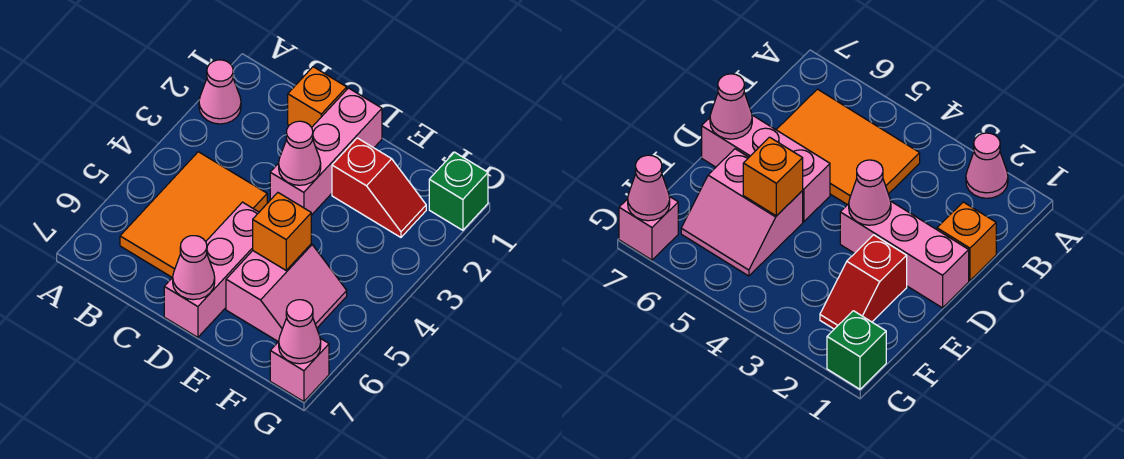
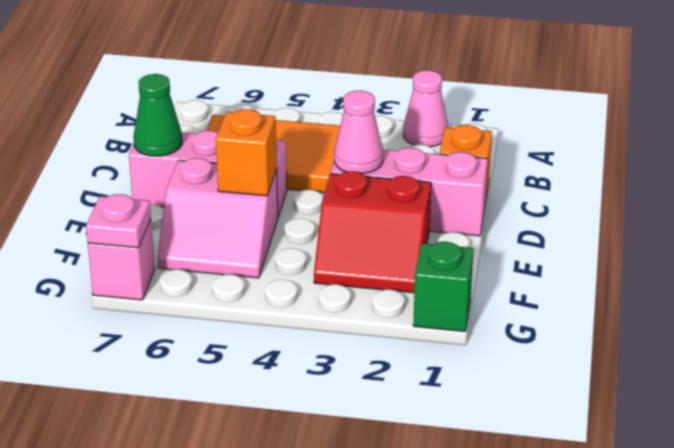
pink cone D7 level 2 -> green cone D7 level 2
red slope E2:F2 level 1 top E -> red slope E2:F3 level 1 top E
pink cone G7 level 2 -> pink plate G7 level 2

